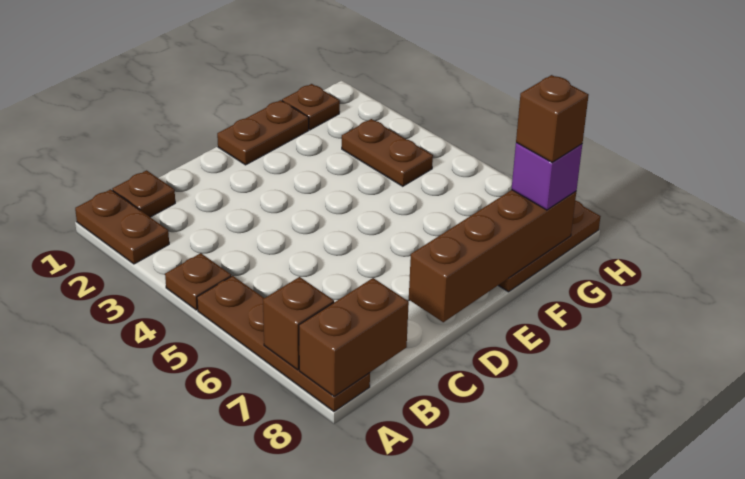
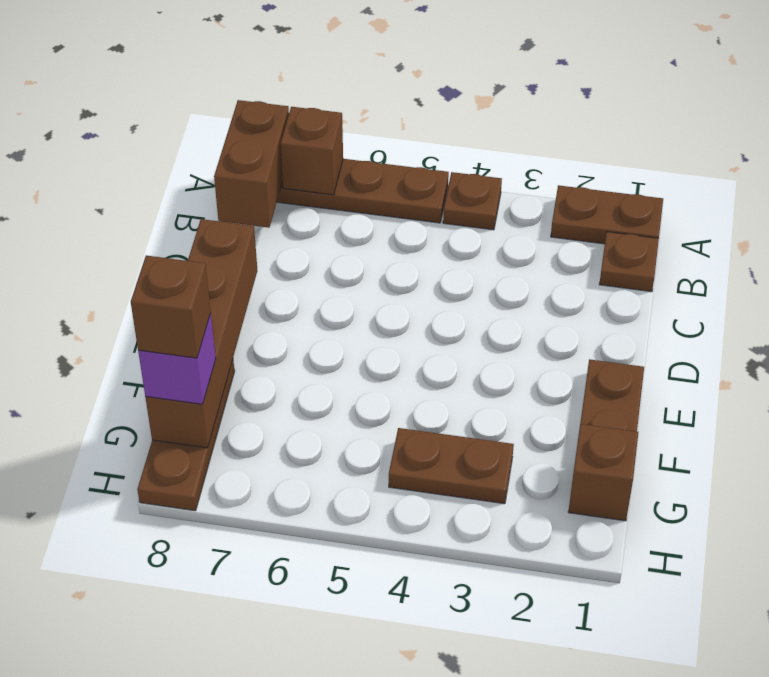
brown plate G1 level 1 -> brown brick G1 level 1

